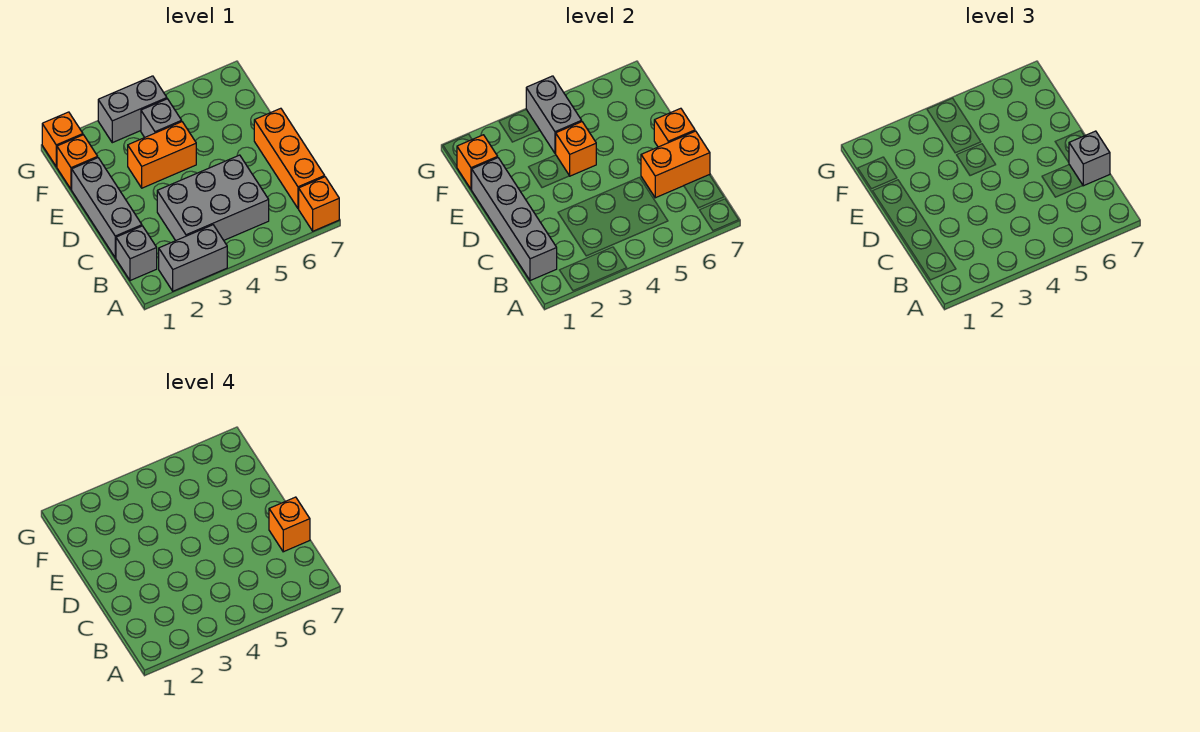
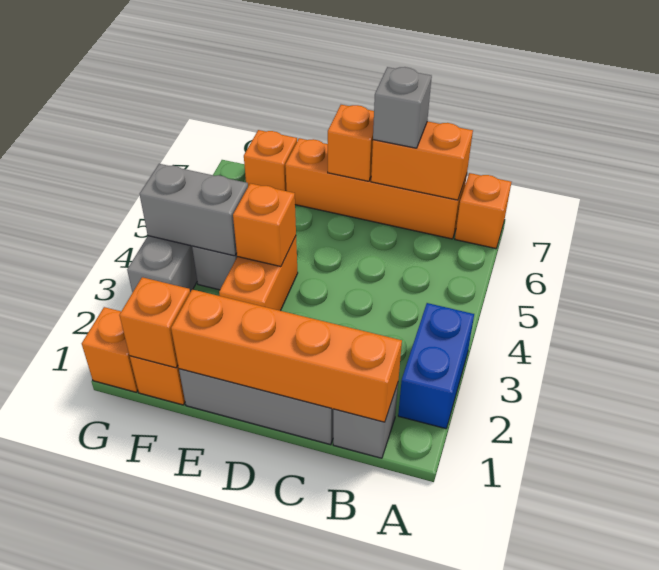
grey brick A2:A3 level 1 -> blue brick A2:A3 level 1
grey brick B1:E1 level 2 -> orange brick B1:E1 level 2
grey brick B3:C5 level 1 -> none
orange brick B7:D7 level 1 -> orange brick B7:E7 level 1
orange brick C6:C7 level 2 -> orange brick B7:C7 level 2
orange brick C7 level 4 -> orange brick F7 level 1

